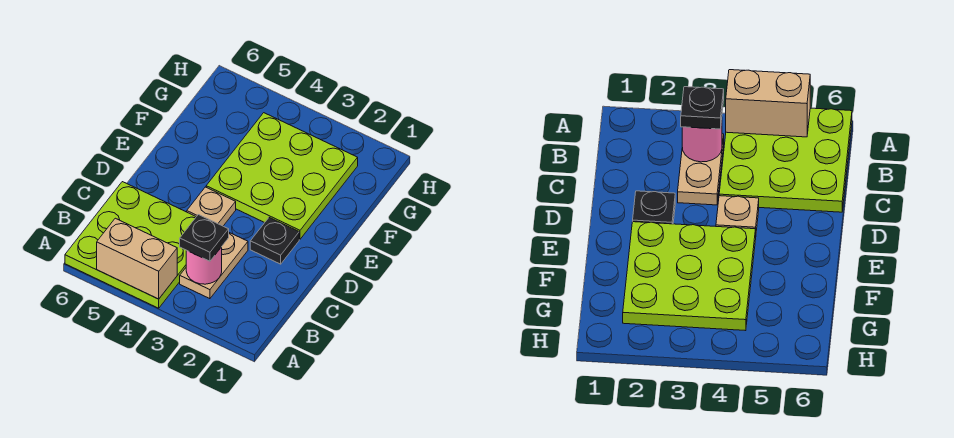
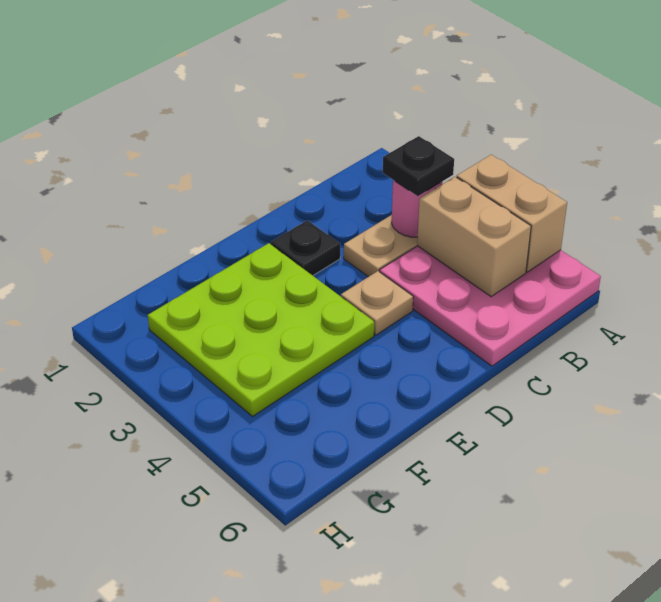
lime plate A4:C6 level 1 -> pink plate A4:C6 level 1
none -> tan brick B4:B5 level 2

